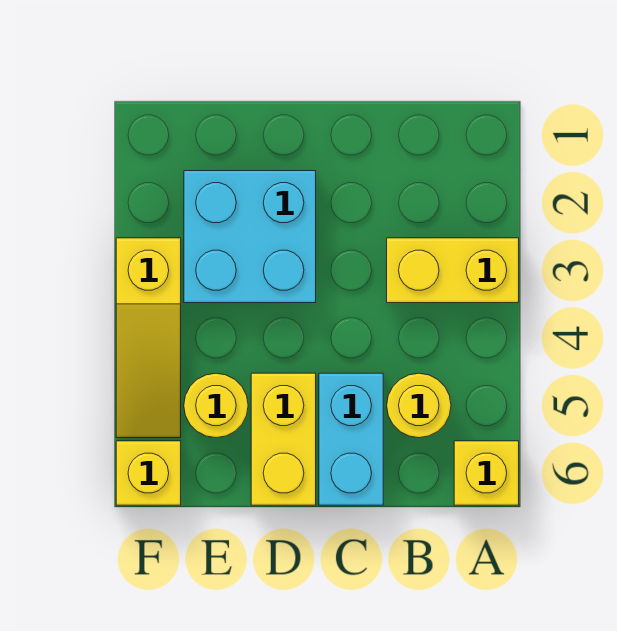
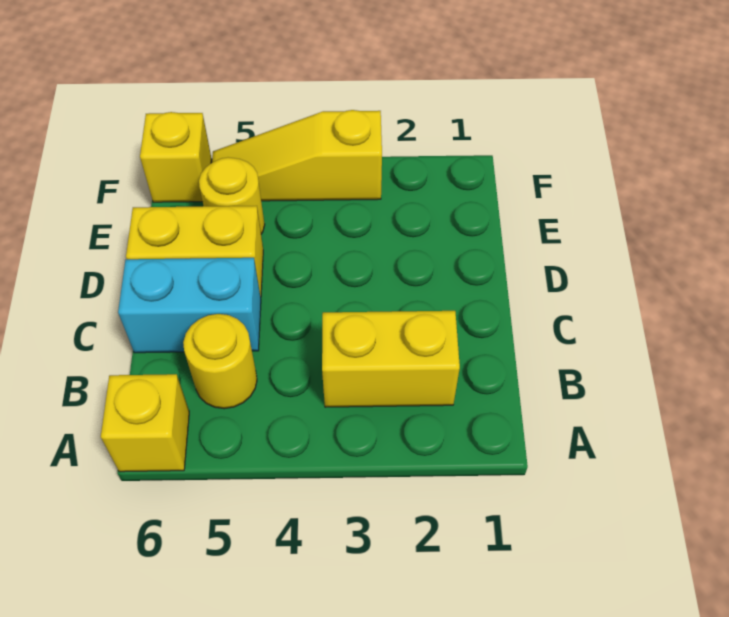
yellow brick A3:B3 level 1 -> yellow brick B2:B3 level 1
cyan brick D2:E3 level 1 -> none

